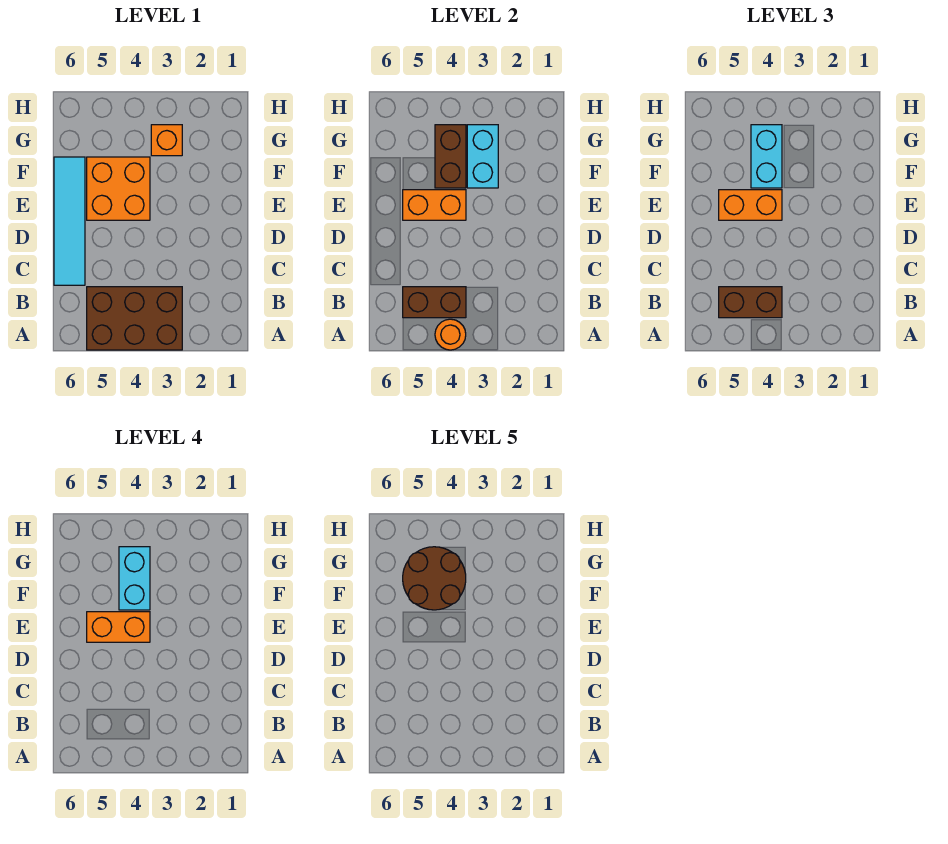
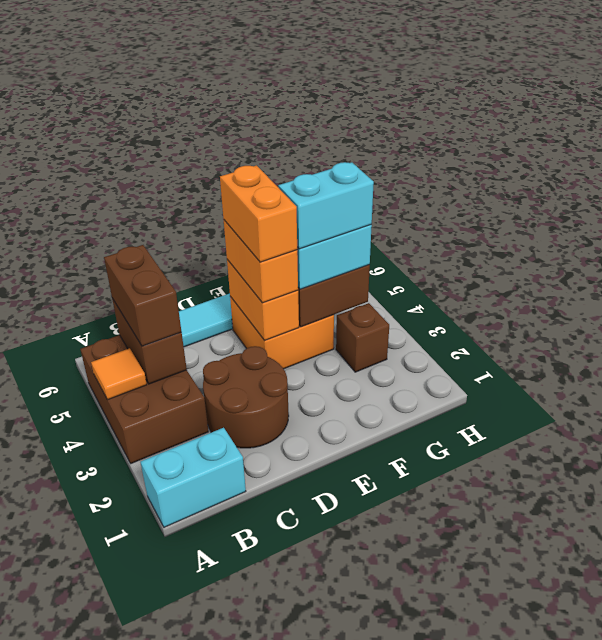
orange round brick A4 level 2 -> orange tile A4 level 2
cyan brick F3:G3 level 2 -> cyan brick A1:B1 level 1
brown round brick F4:G5 level 5 -> brown round brick C2:D3 level 1
orange brick G3 level 1 -> brown brick G3 level 1

